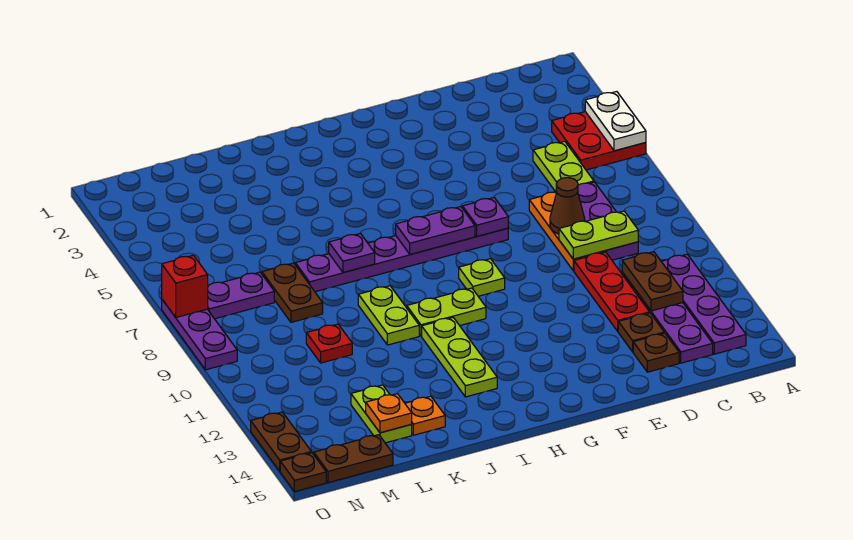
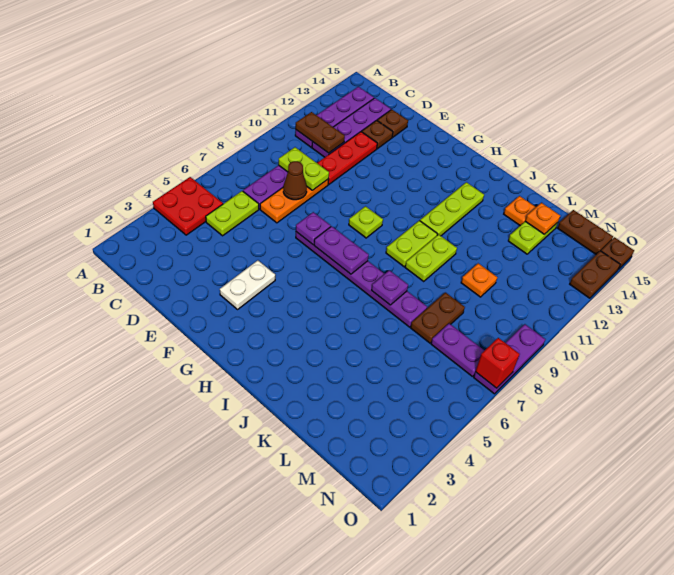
white plate A4:A5 level 2 -> white plate F3:F4 level 1
brown plate C11:C12 level 2 -> brown plate B11:C11 level 2
lime plate H10:I10 level 1 -> lime plate I9:I10 level 1
red plate L10 level 1 -> orange plate L10 level 1

